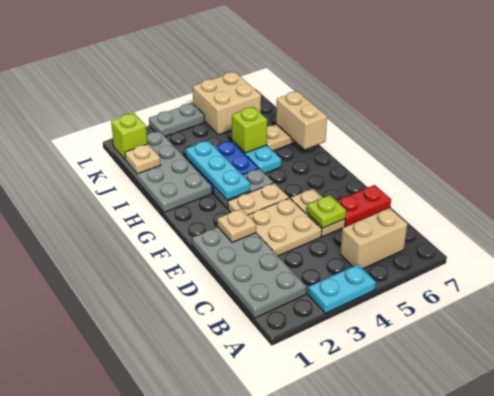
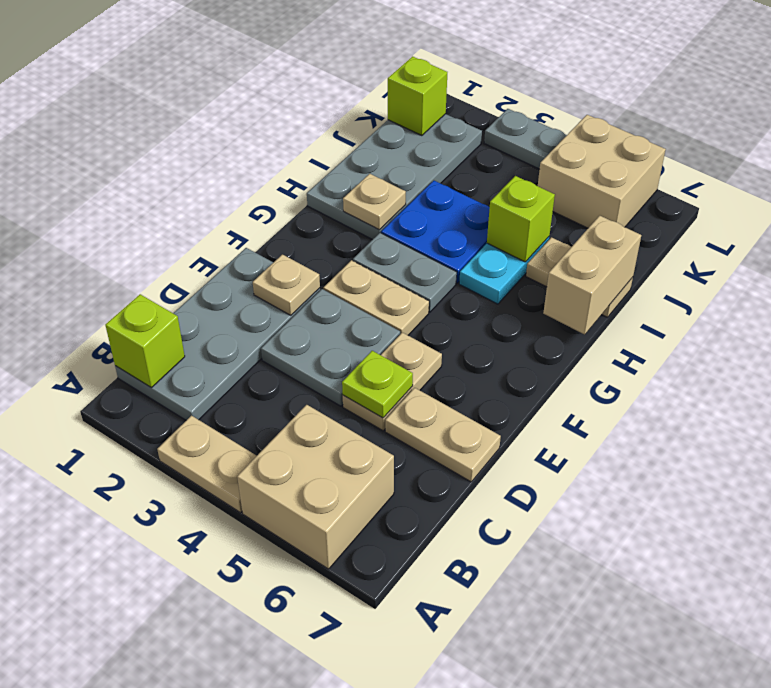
cyan plate A3:A4 level 1 -> tan plate A3:A4 level 1
none -> lime brick B1 level 2
tan brick B5:B6 level 1 -> tan brick A5:B6 level 1
tan plate D3:E4 level 1 -> grey plate D3:E4 level 1
red plate D6:D7 level 1 -> tan plate D6:D7 level 1
cyan plate G3:I3 level 2 -> none
tan plate J1 level 2 -> tan plate H2 level 2

